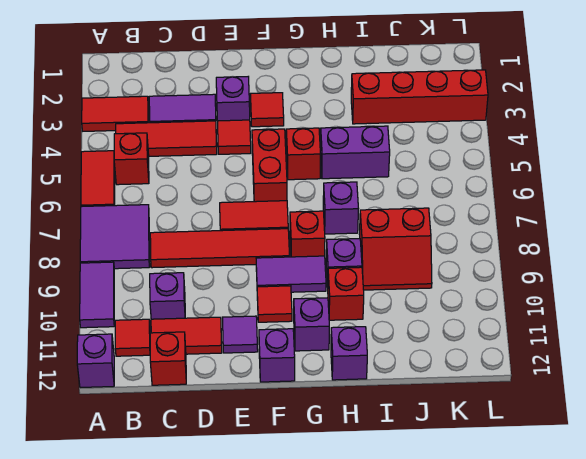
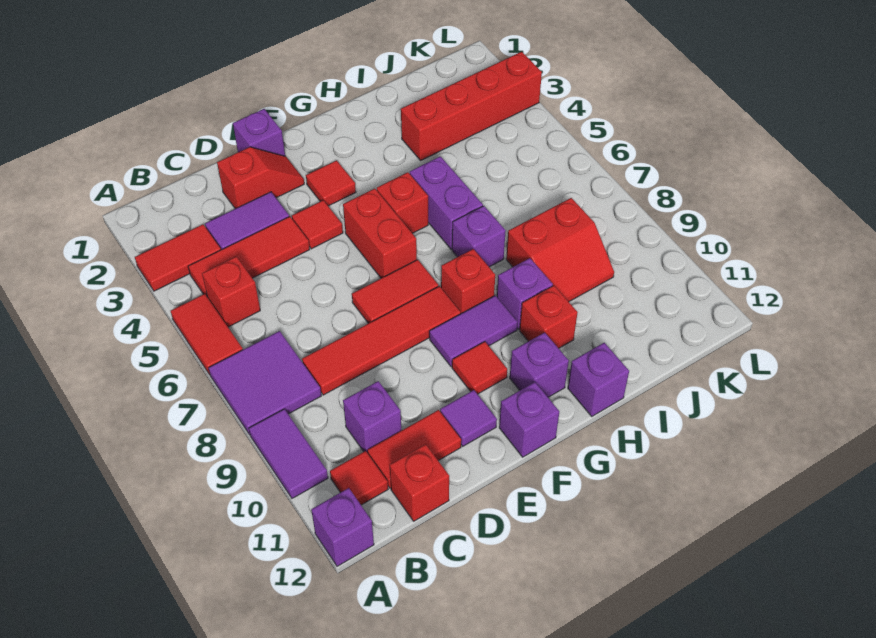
none -> red slope D2:E2 level 1 top D
purple brick E3 level 1 -> purple brick E1 level 1
purple brick H5:I5 level 1 -> purple brick H5:H6 level 1

